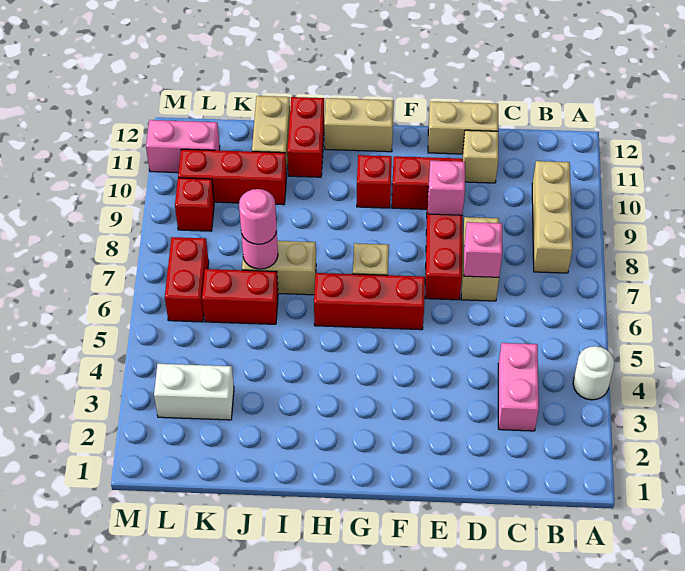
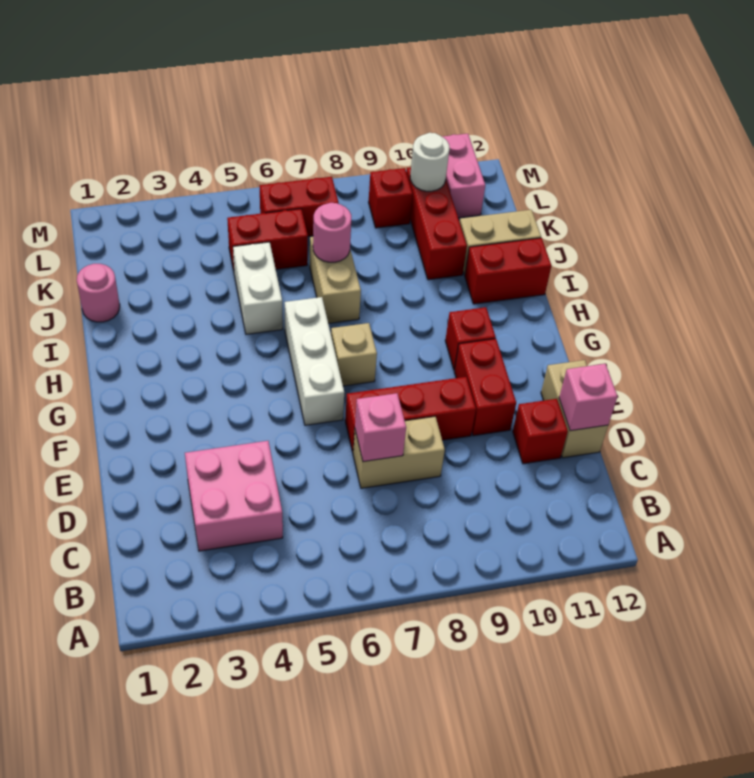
white round brick A4 level 1 -> white round brick L10 level 2
tan brick B8:B10 level 1 -> none
pink brick C3:C4 level 1 -> pink brick C3:D4 level 1
tan brick D11 level 1 -> red brick D11 level 1
pink brick E9 level 2 -> pink brick D12 level 2
red brick F6:H6 level 1 -> white brick F6:H6 level 1
tan brick G12:H12 level 1 -> none
red brick J6:K6 level 1 -> red brick K5:K6 level 1
pink round brick J7 level 3 -> pink round brick J1 level 1
white brick K3:L3 level 1 -> white brick I5:J5 level 1

